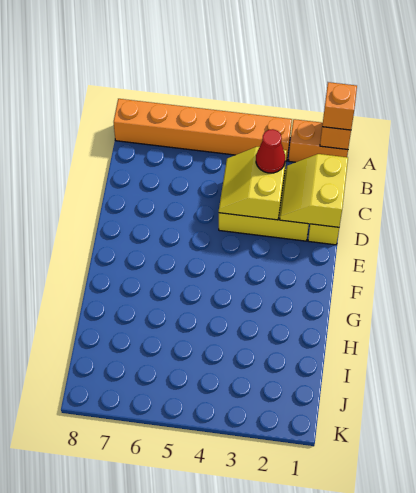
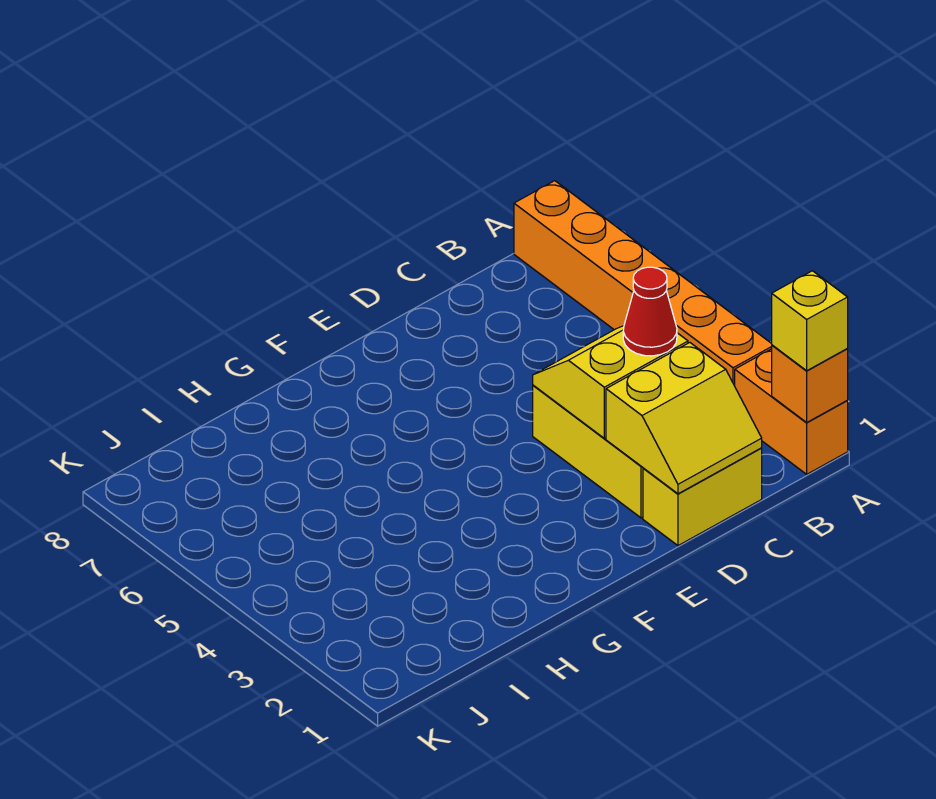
orange brick A1 level 3 -> yellow brick A1 level 3
yellow slope C1:D2 level 2 top 1 -> yellow slope C1:D2 level 2 top 2

